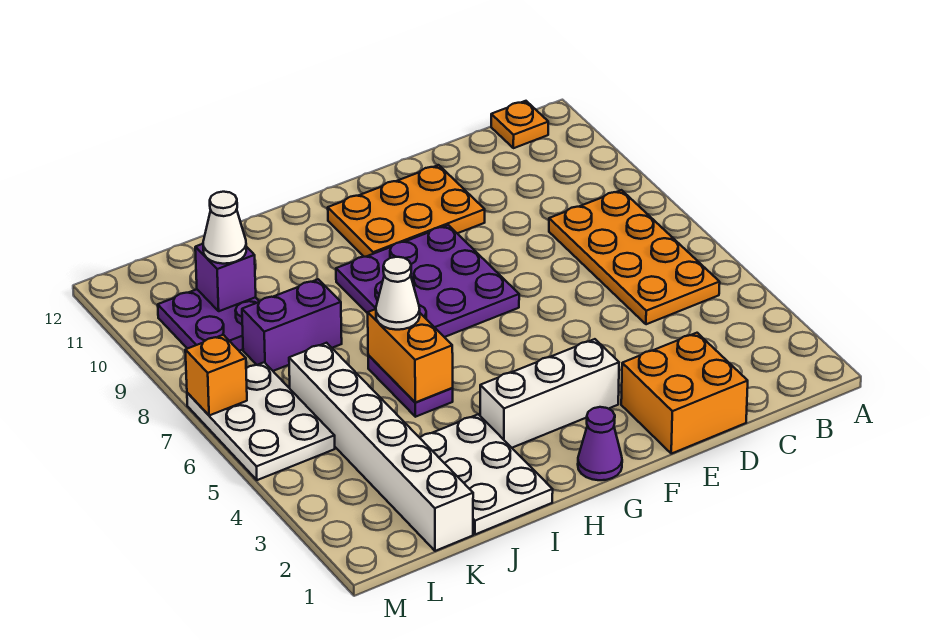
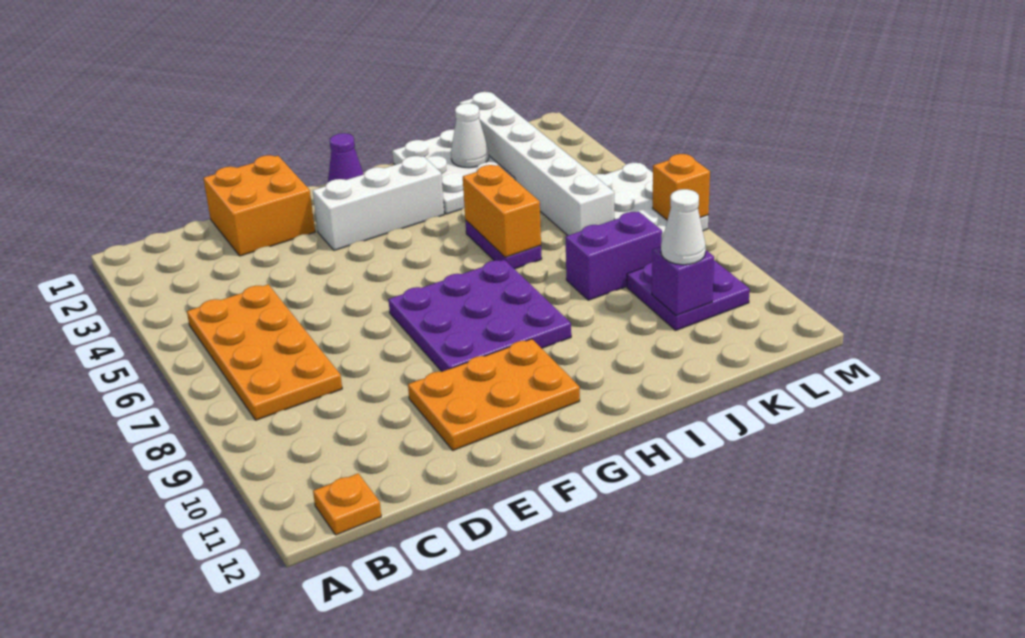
white cone I6 level 3 -> white cone J2 level 2

